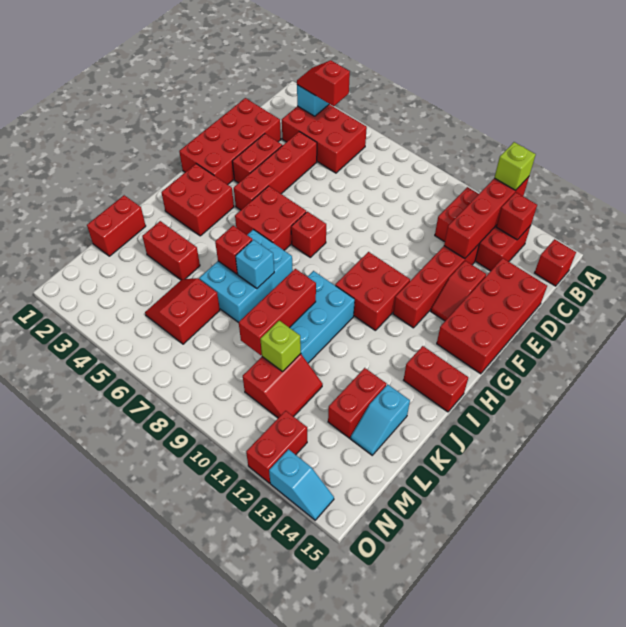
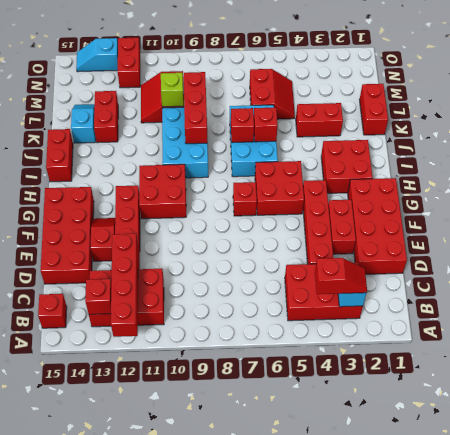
lime brick A12 level 3 -> none
red brick I14:I15 level 1 -> red brick I15:J15 level 1
cyan brick J7 level 2 -> red brick J7 level 2

